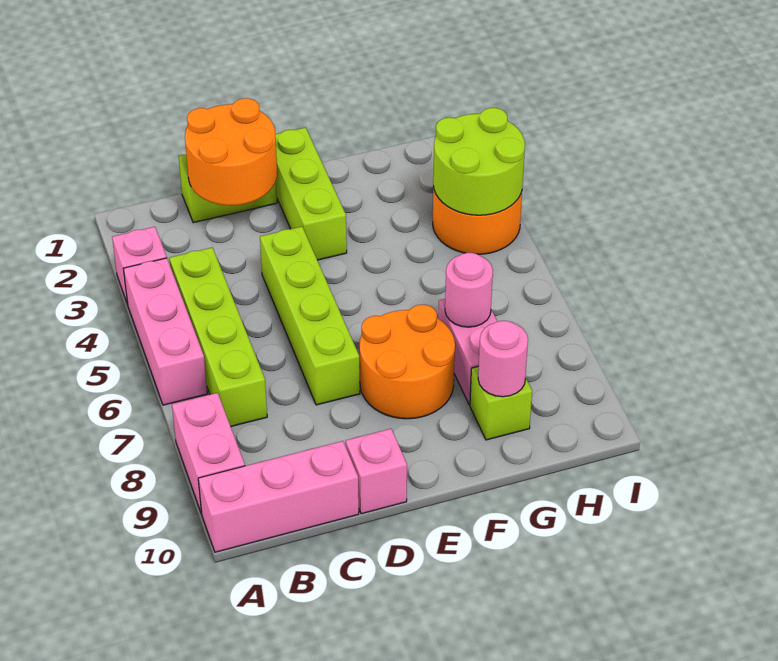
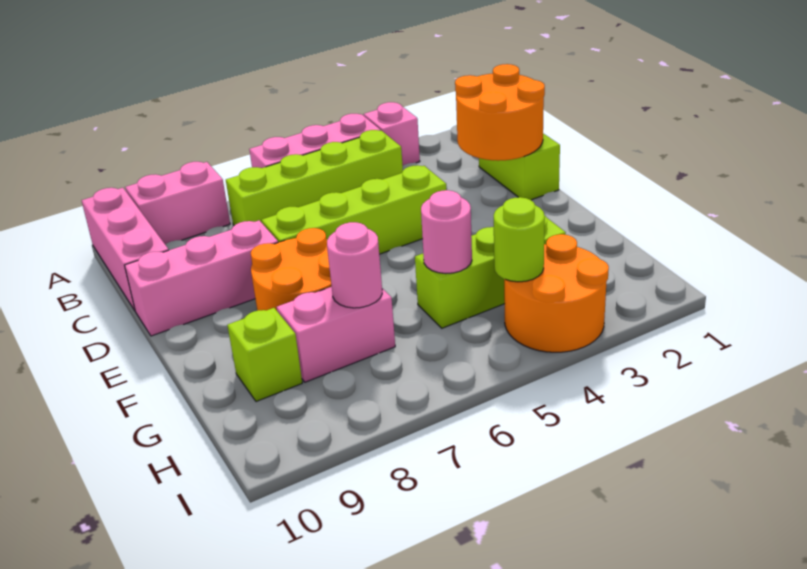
pink brick D10 level 1 -> pink brick D8:D10 level 1
lime brick E1:E3 level 1 -> lime brick G3:G5 level 1
pink round brick G9 level 2 -> pink round brick G5 level 2
lime round brick H3:I4 level 2 -> lime round brick H4 level 2

